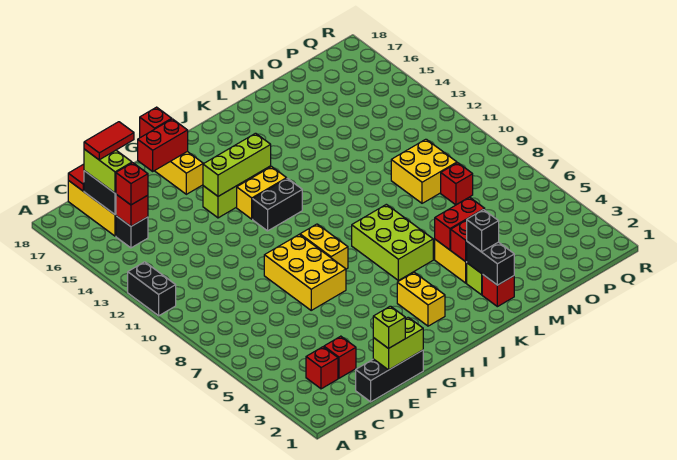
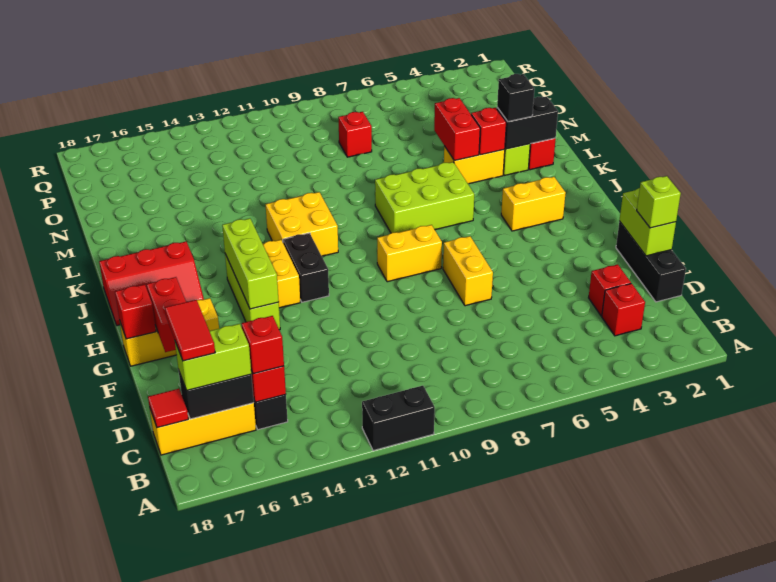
yellow brick F7:G9 level 1 -> yellow brick F7:G7 level 1
none -> red slope I16:J18 level 1 top J
yellow brick N9:O10 level 1 -> yellow brick J11:K12 level 1

